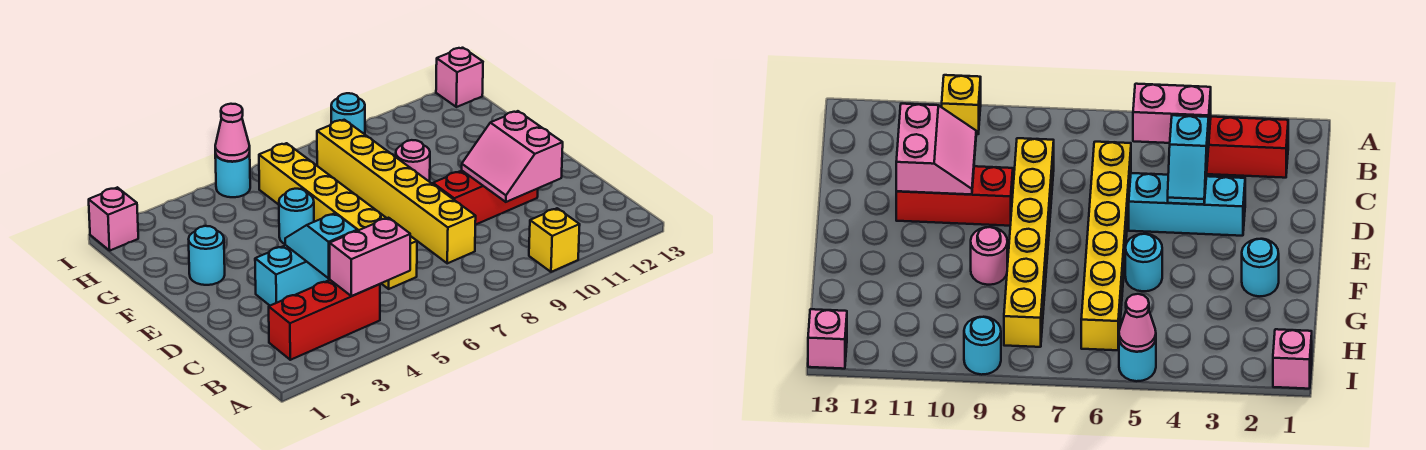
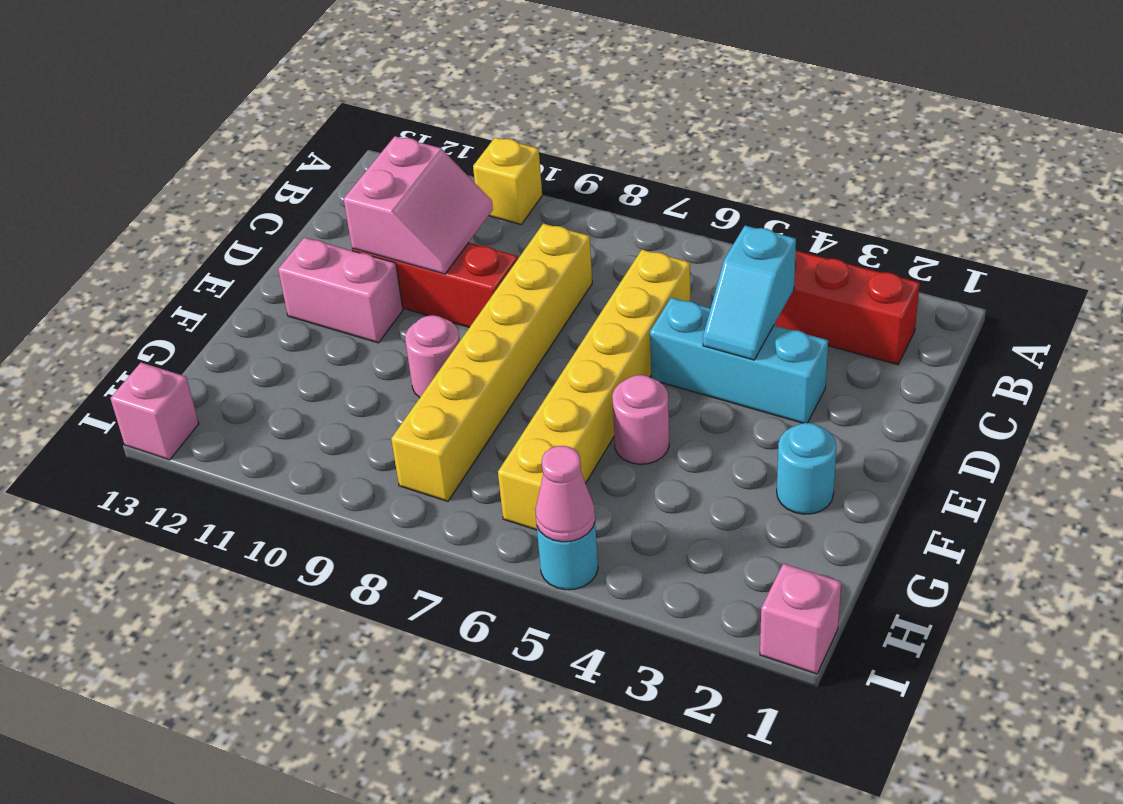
pink brick B4:B5 level 2 -> pink brick E11:E12 level 1
cyan round brick F5 level 1 -> pink round brick F5 level 1
cyan round brick I9 level 1 -> none

